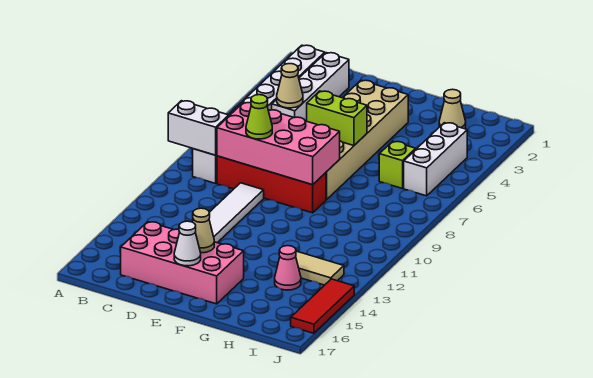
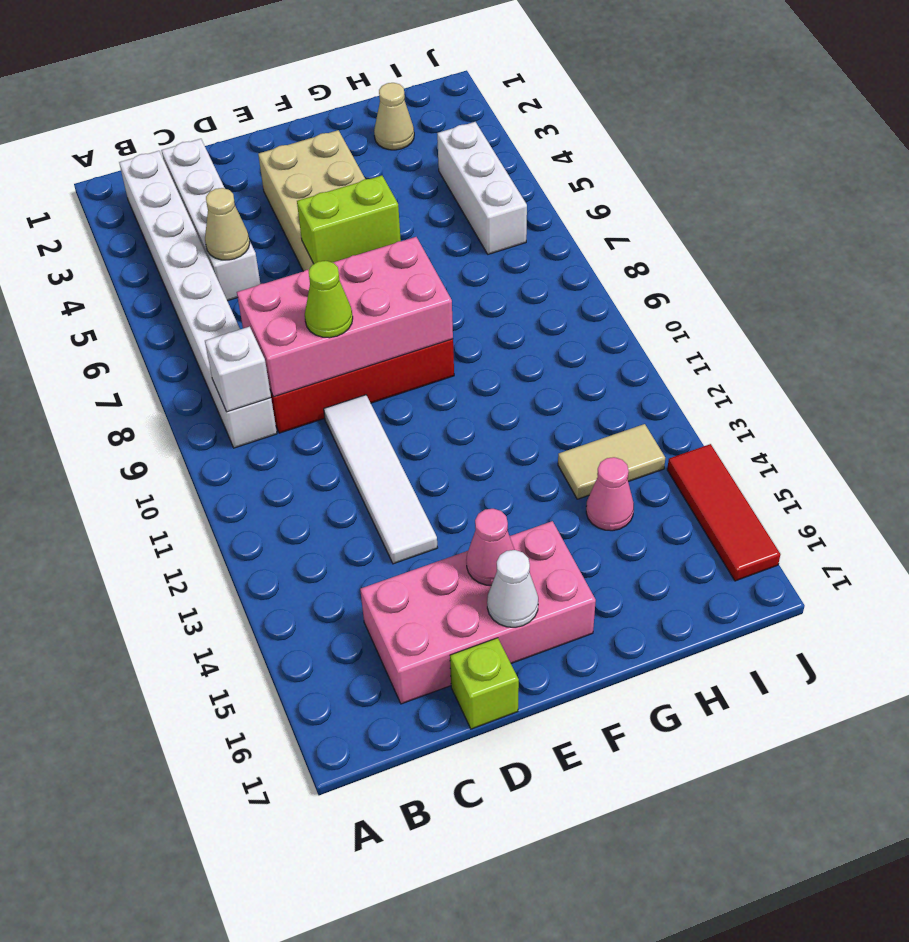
white brick A9:B9 level 2 -> white brick B9 level 2
tan cone E15 level 2 -> pink cone E15 level 2
lime brick H6 level 1 -> lime brick D17 level 1

